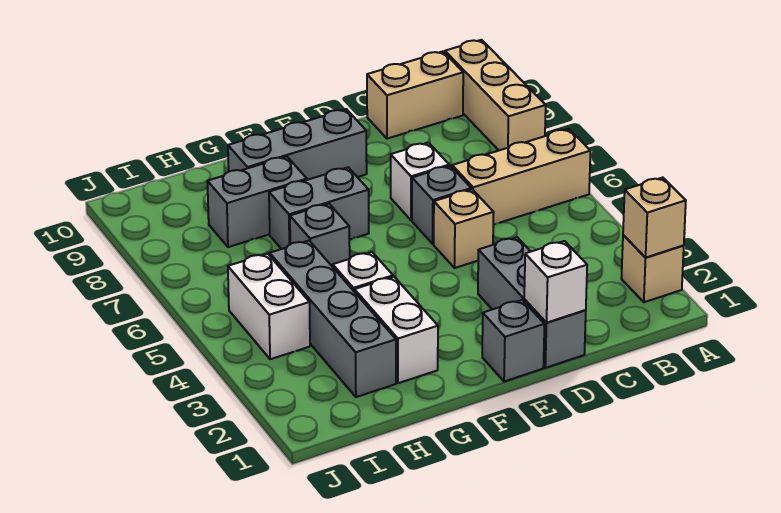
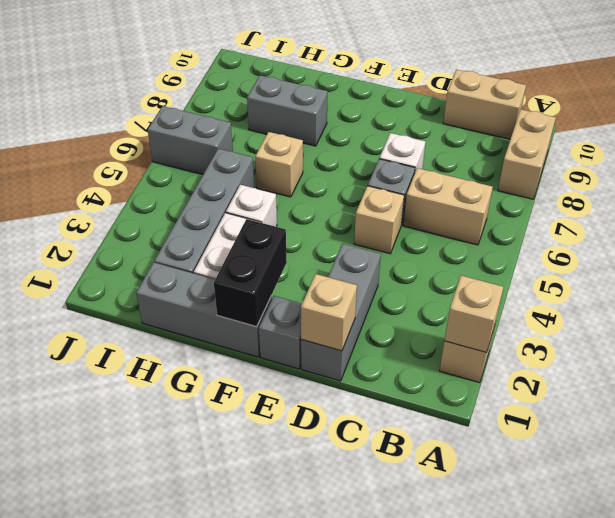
tan brick A6:C6 level 1 -> tan brick B6:C6 level 1
tan brick A8:A10 level 1 -> tan brick A8:A9 level 1
white brick D1 level 2 -> tan brick D1 level 2
grey brick E9:G9 level 1 -> grey brick F1:H1 level 1
none -> black brick F1:F2 level 2
grey brick F7:G7 level 1 -> grey brick I6:J6 level 1
grey brick G6 level 1 -> tan brick G6 level 1
white brick I4:I5 level 1 -> none

